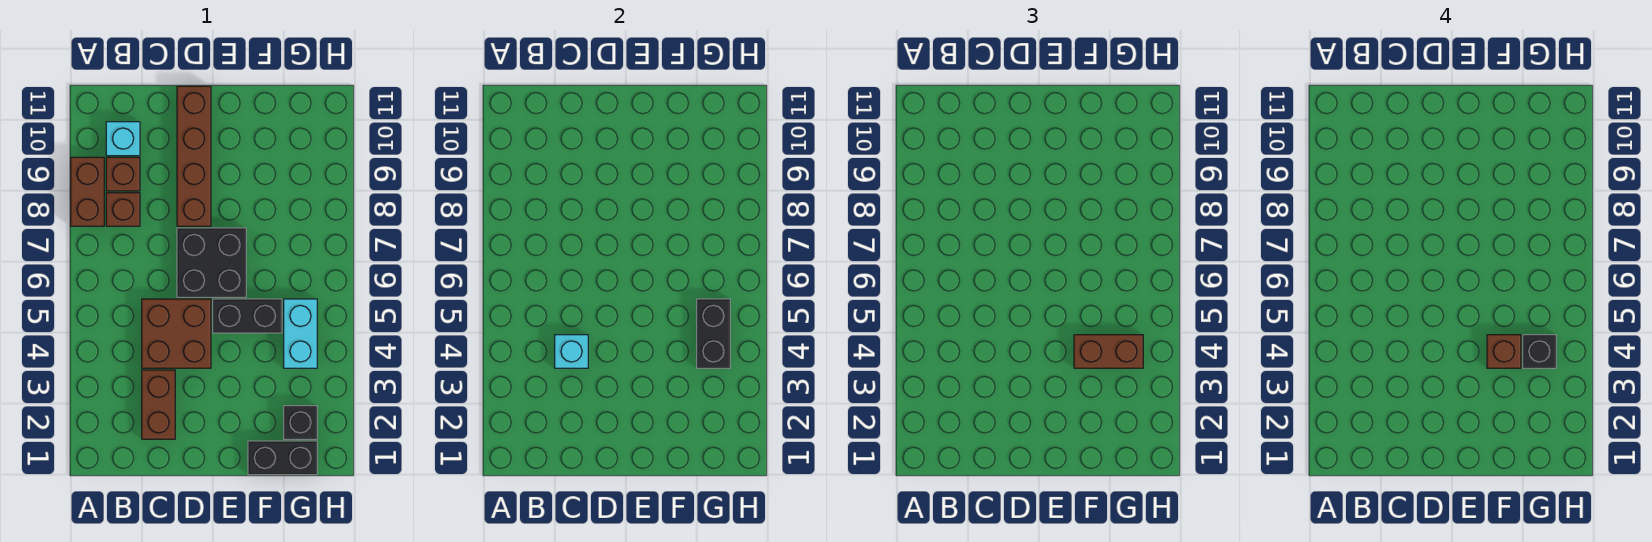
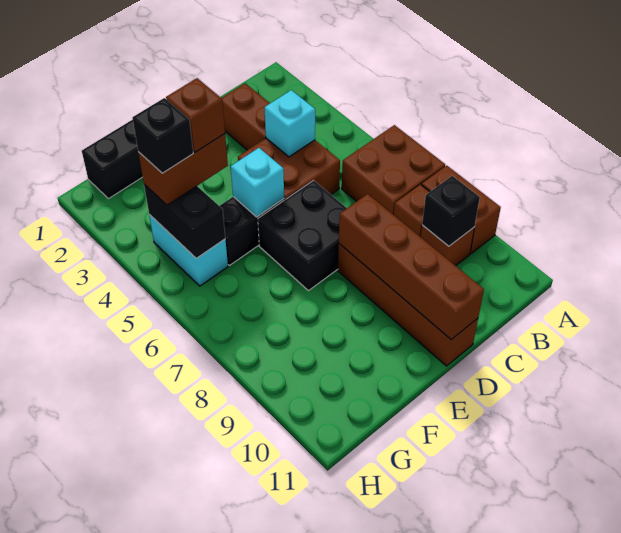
none -> brown brick A6:B7 level 1
cyan brick B10 level 1 -> cyan brick E5 level 2
none -> brown brick D8:D11 level 2
black brick G2 level 1 -> black brick B9 level 2

